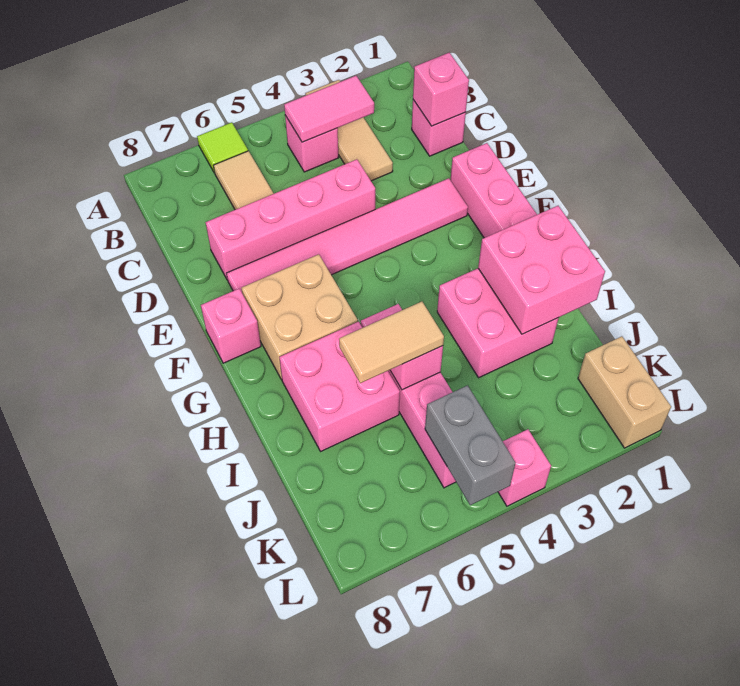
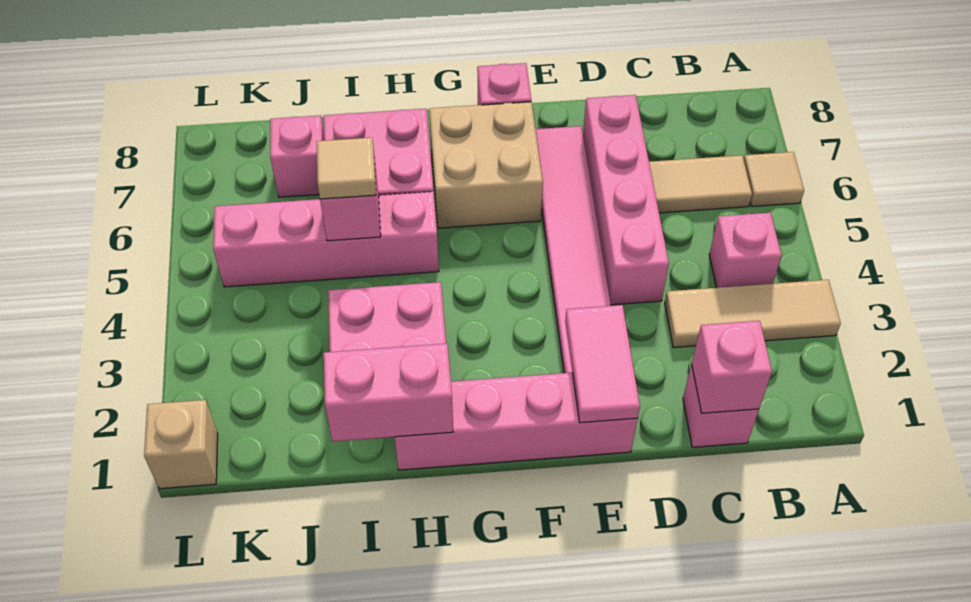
lime tile A6 level 1 -> tan tile A6 level 1
pink tile B3:B4 level 2 -> pink tile E1:E2 level 2
pink brick H1:I2 level 2 -> pink brick H1:I1 level 2
tan tile I5:I6 level 3 -> tan tile I5 level 3
tan brick K1:L1 level 1 -> tan brick L1 level 1
grey brick K5:L5 level 2 -> none
pink brick L4 level 1 -> pink brick J7 level 1

